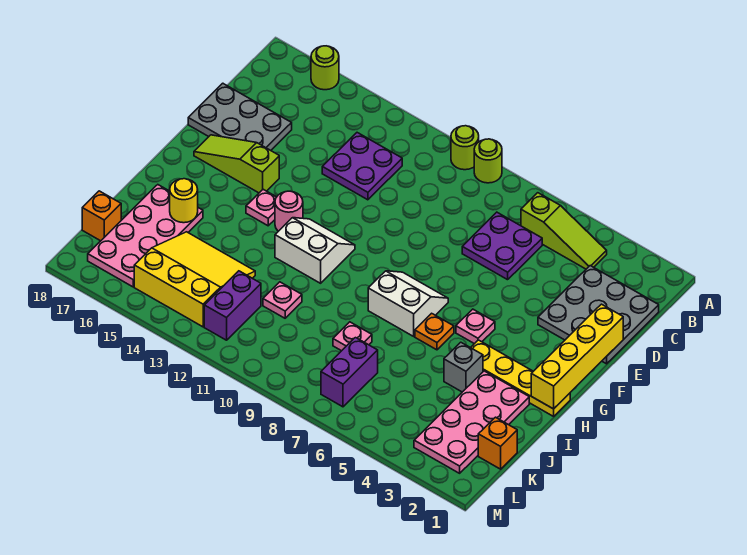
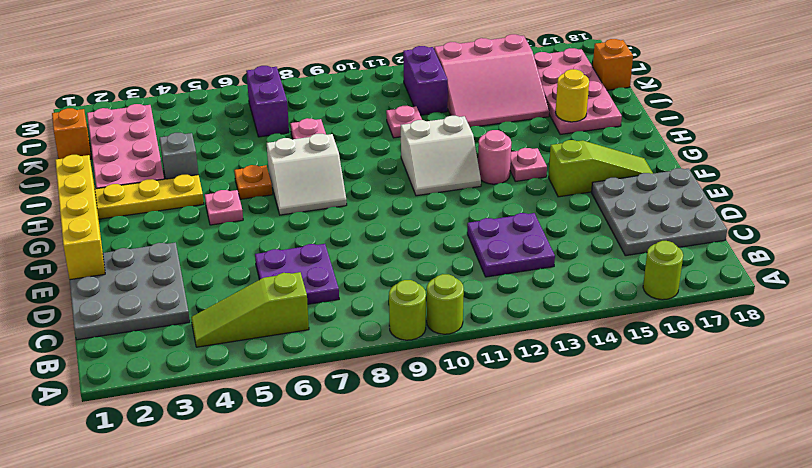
grey plate D16:E18 level 1 -> grey plate C16:E18 level 1
yellow slope J13:L15 level 1 top L -> pink slope J13:L15 level 1 top L

